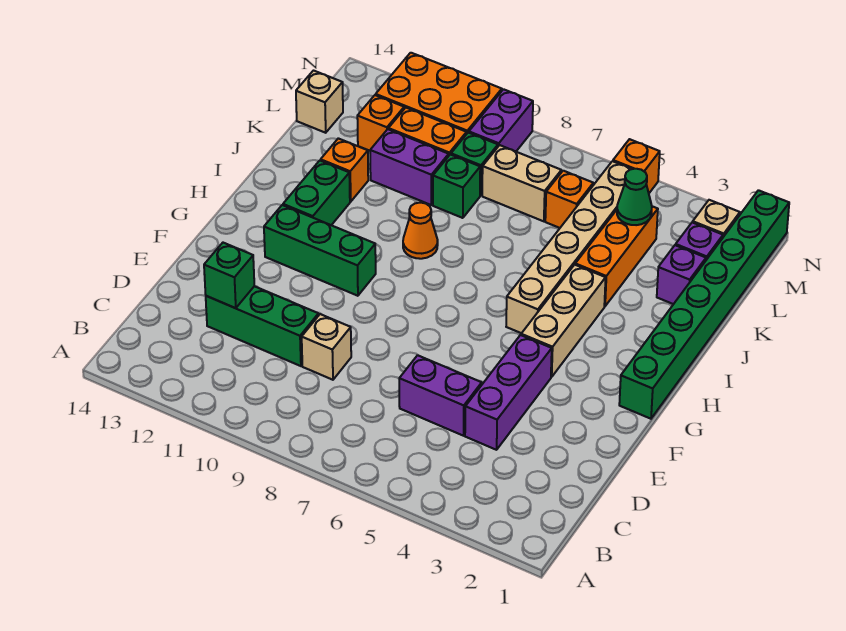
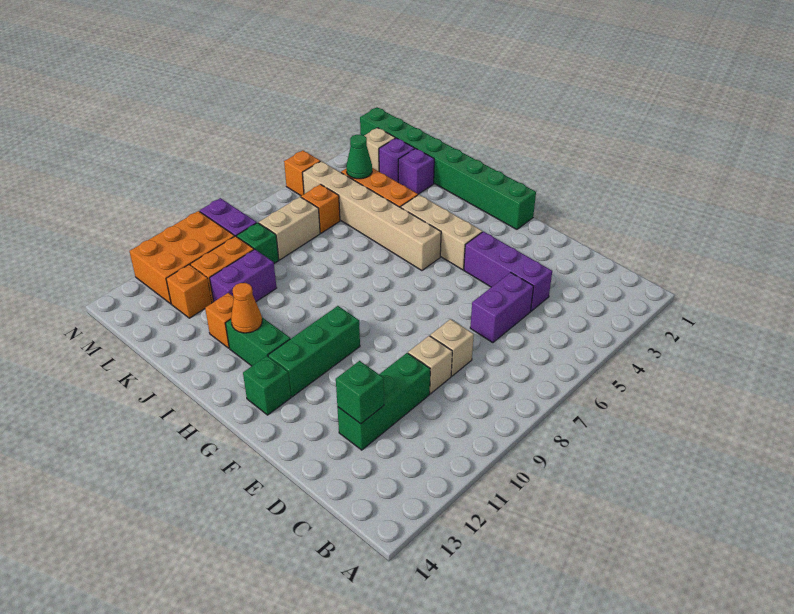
orange cone I9 level 1 -> orange cone I12 level 2
green brick K9 level 1 -> green brick G13 level 1
tan brick L14 level 1 -> tan brick D8 level 1

